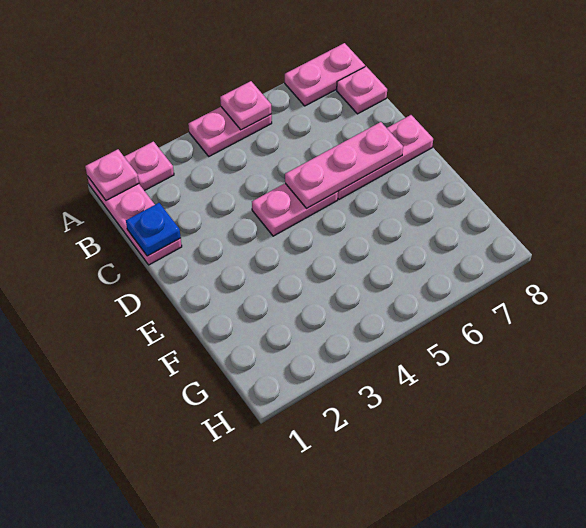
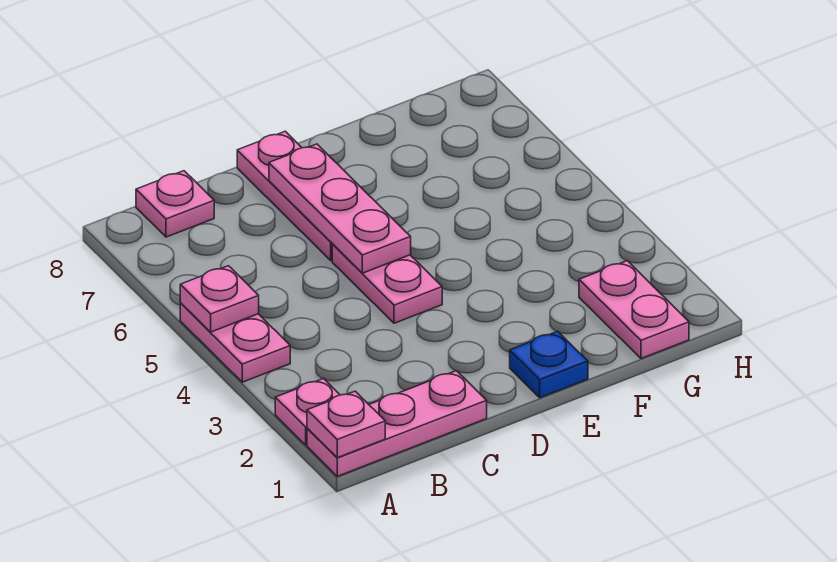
pink plate A7:A8 level 1 -> pink plate G1:G2 level 1
blue plate C1 level 2 -> blue plate E1 level 1

